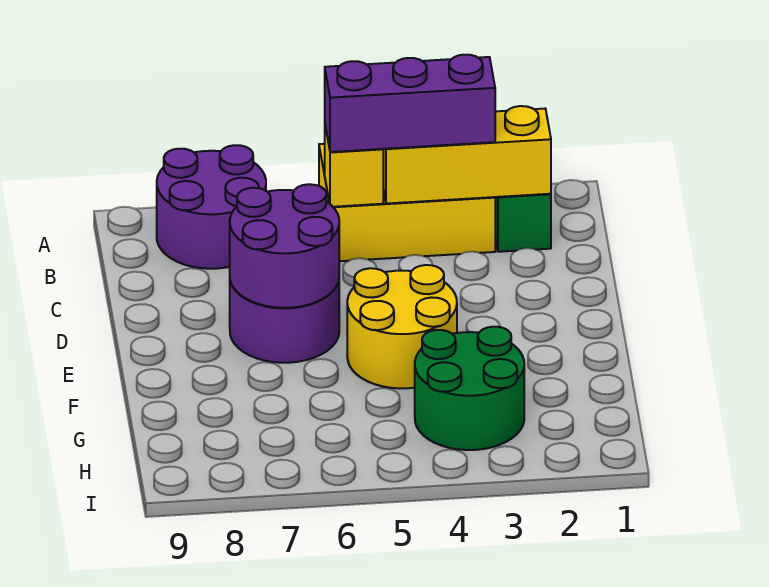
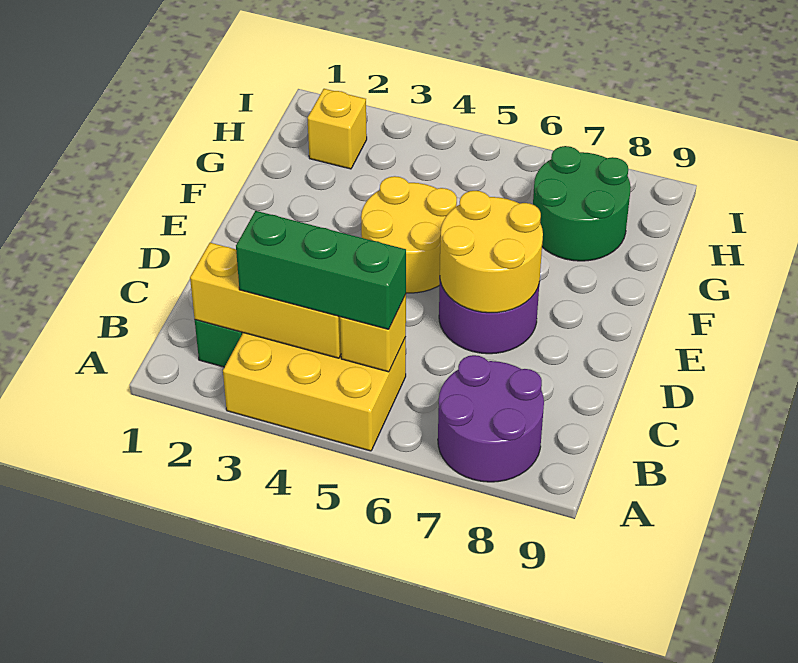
purple brick B3:B5 level 3 -> green brick B3:B5 level 3
purple round brick D6:E7 level 2 -> yellow round brick D6:E7 level 2
green round brick G3:H4 level 1 -> green round brick G7:H8 level 1
none -> yellow brick H2 level 1

